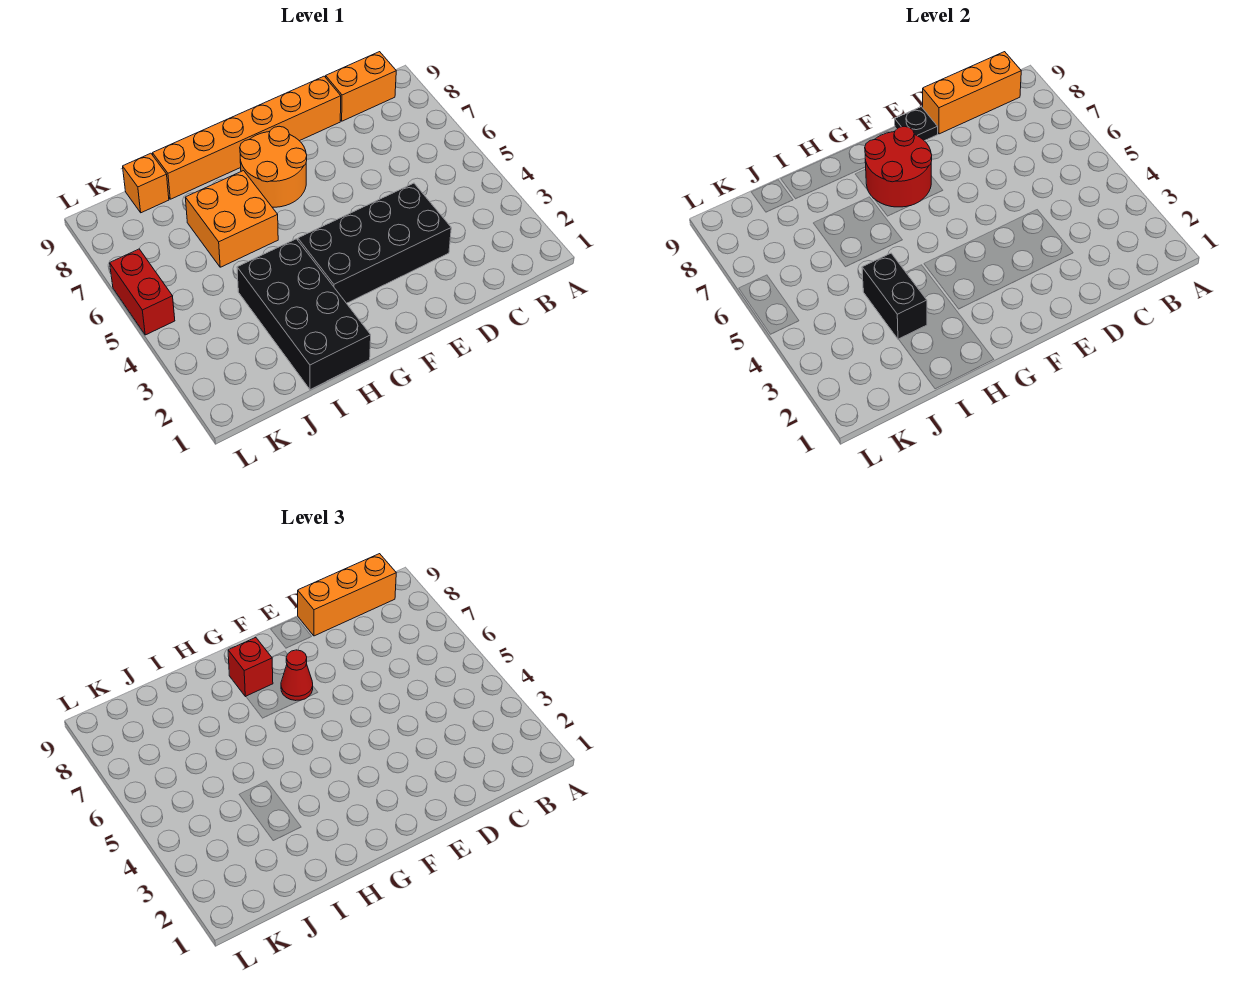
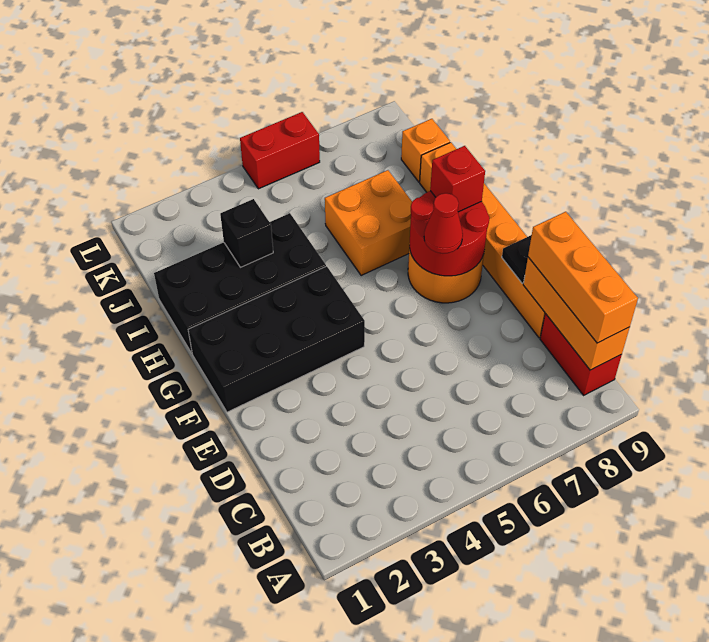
orange brick B9:C9 level 1 -> red brick B9:C9 level 1
black brick D3:G4 level 1 -> black brick F1:G4 level 1
black brick I3:I4 level 2 -> black brick I3 level 2

